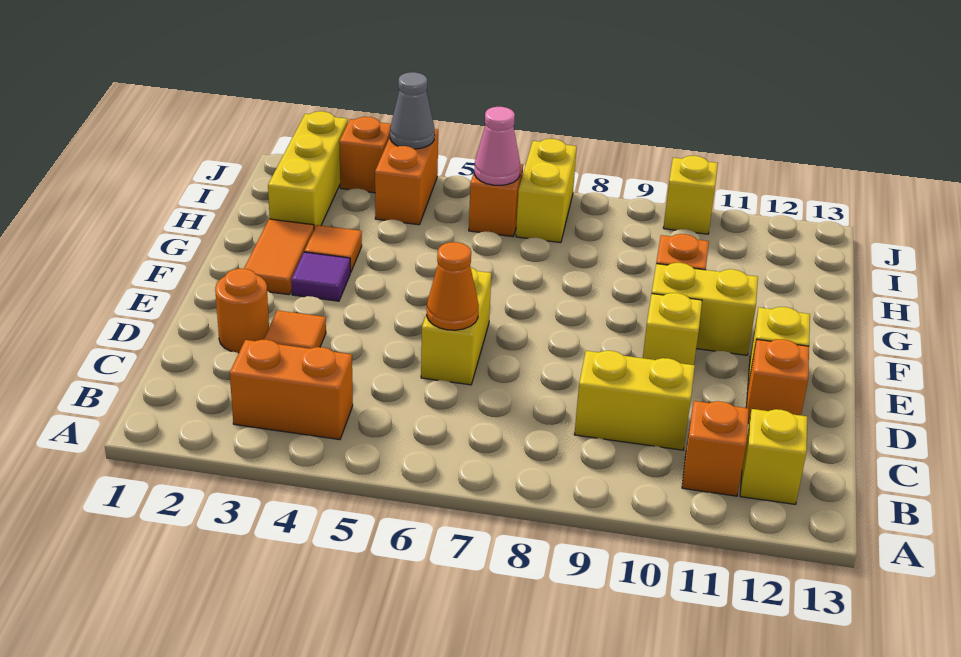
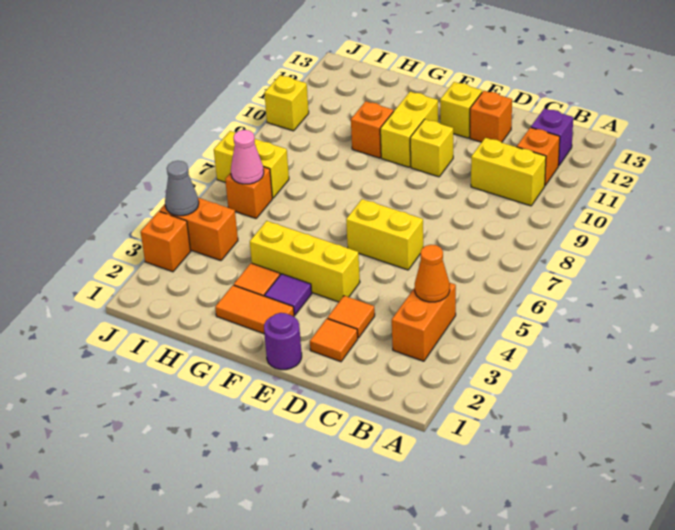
yellow brick B12 level 1 -> purple brick B12 level 1
yellow brick C9:C10 level 1 -> yellow brick B10:C10 level 1
orange round brick D2 level 1 -> orange tile D2 level 1
orange cone D6 level 2 -> orange cone B4 level 2
none -> purple round brick E1 level 1
yellow brick H2:J2 level 1 -> yellow brick E4:G4 level 1

